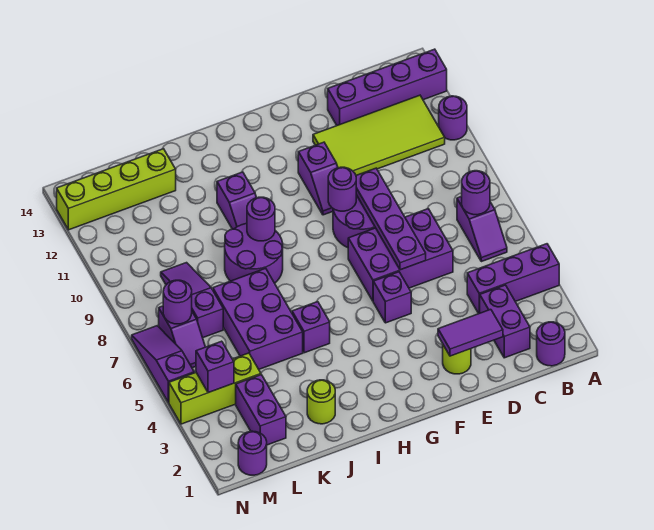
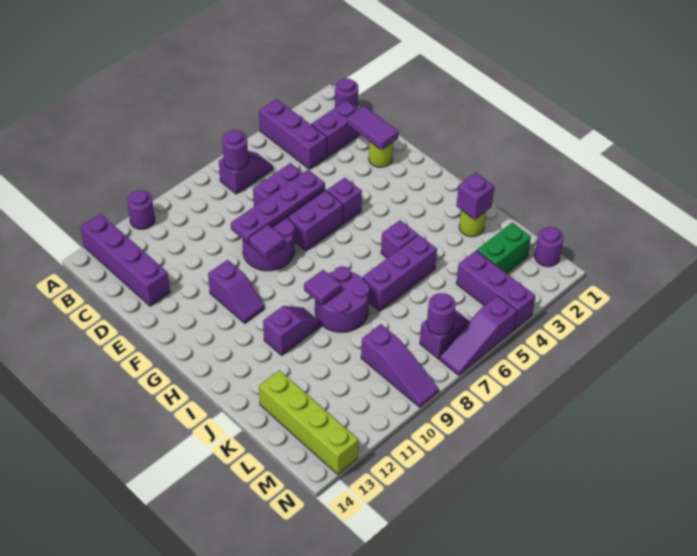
lime tile B11:E12 level 1 -> none
purple round brick F9 level 2 -> purple tile F9 level 2
purple slope F10:F11 level 1 top 11 -> purple slope F11:G11 level 1 top F
purple round brick I9 level 2 -> purple tile I9 level 2
purple brick J5:K7 level 1 -> purple brick J5:J7 level 1
purple brick L2:L3 level 1 -> green brick L2:L3 level 1
lime brick L4:N4 level 1 -> purple brick L4:N4 level 1
purple slope L7:L9 level 1 top 7 -> purple slope L9:N9 level 1 top L
purple brick M4 level 2 -> purple brick J2 level 2

